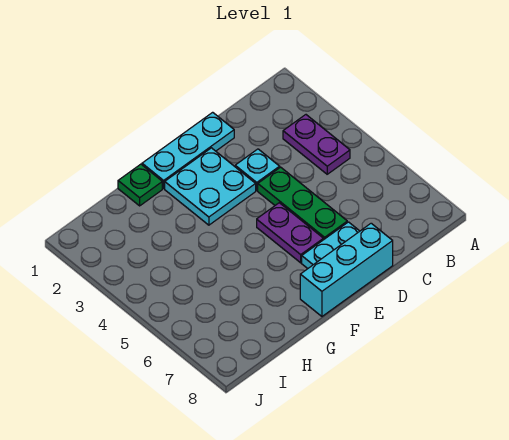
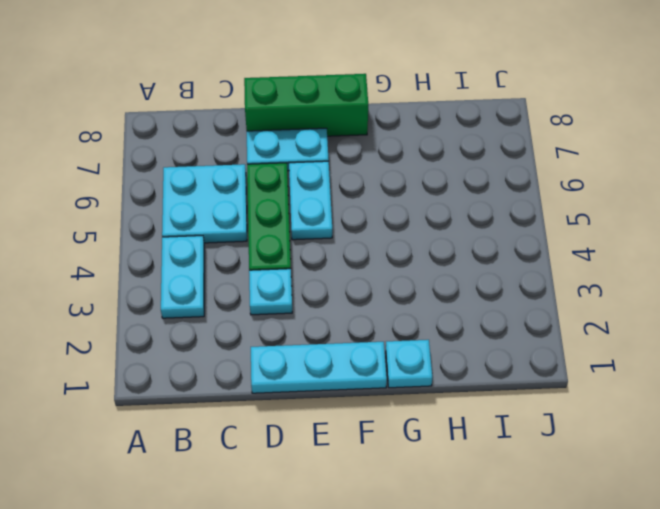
purple plate B3:B4 level 1 -> cyan plate B3:B4 level 1
cyan brick D8:F8 level 1 -> green brick D8:F8 level 1
cyan plate E2:F3 level 1 -> cyan plate B5:C6 level 1
purple plate E5:E6 level 1 -> cyan plate E5:E6 level 1
green plate G1 level 1 -> cyan plate G1 level 1

